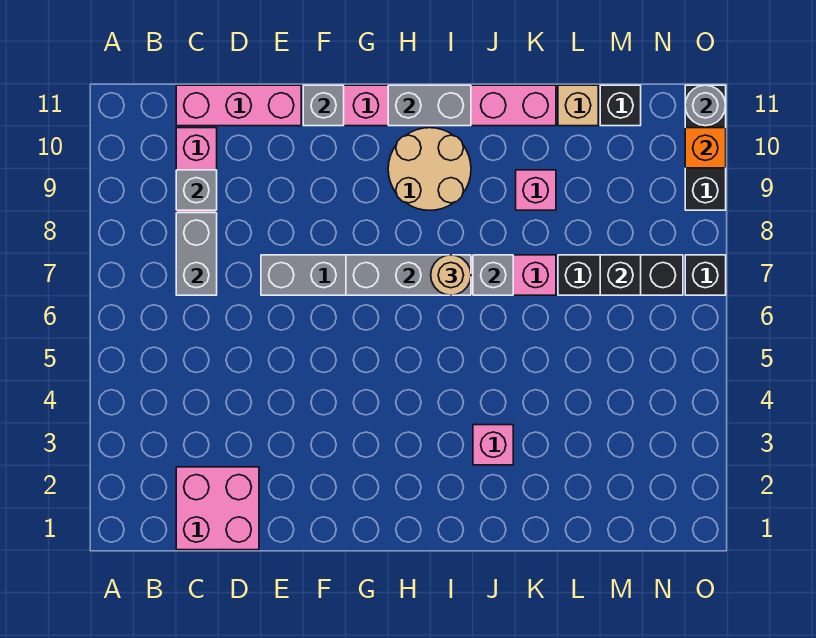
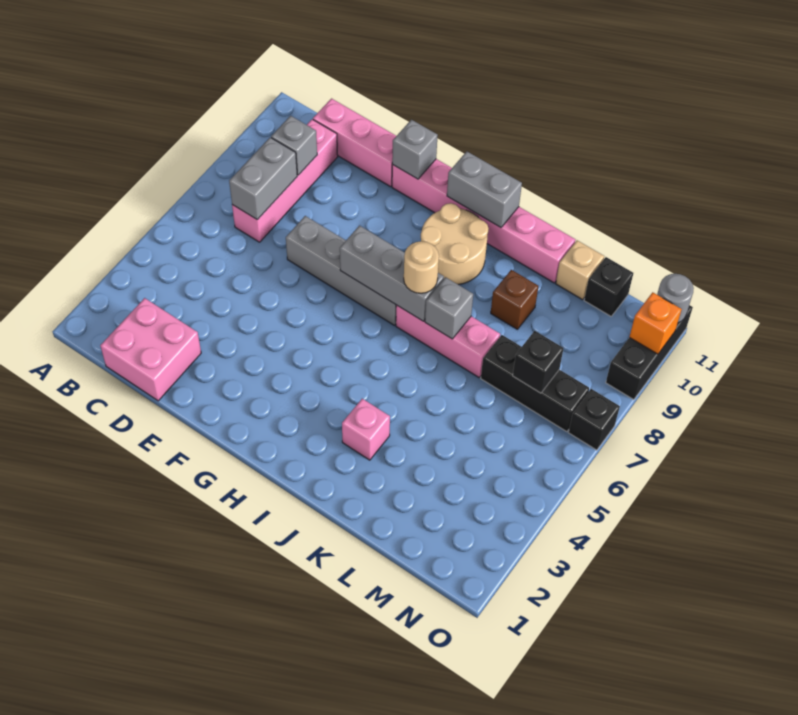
pink brick K9 level 1 -> brown brick K9 level 1

